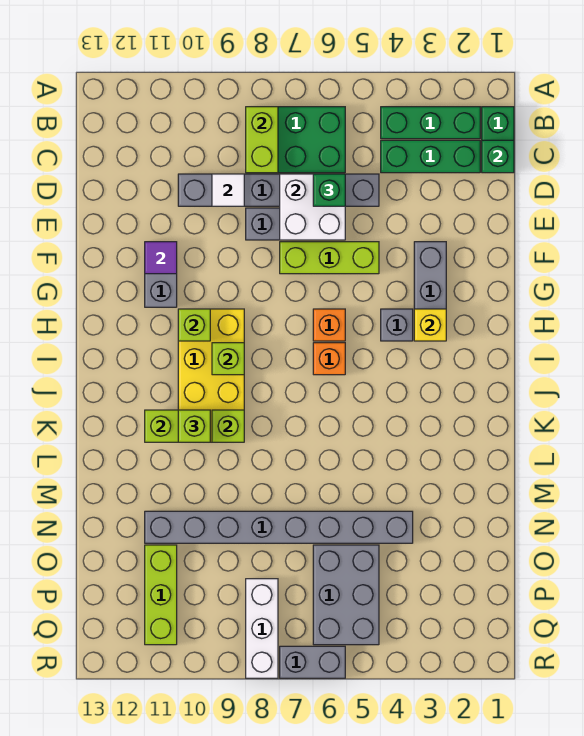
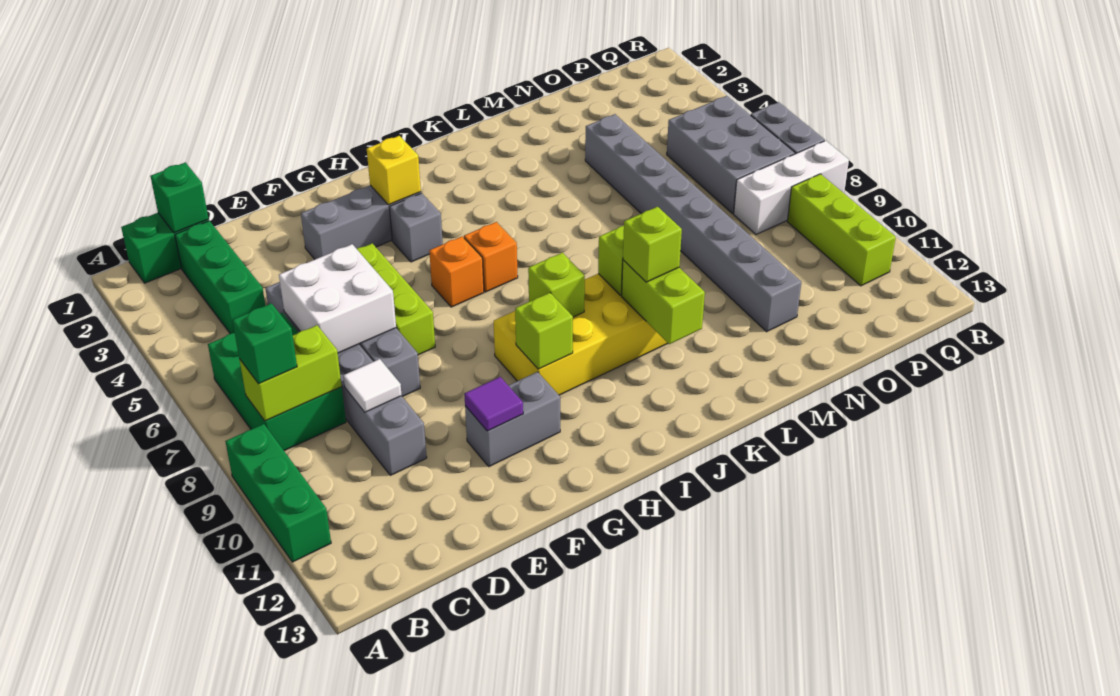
green brick B2:B4 level 1 -> green brick A9:A11 level 1
green brick D6 level 3 -> green brick B8 level 3
grey brick O5:Q6 level 1 -> grey brick P5:Q7 level 1
lime brick O11:Q11 level 1 -> lime brick Q9:Q11 level 1

